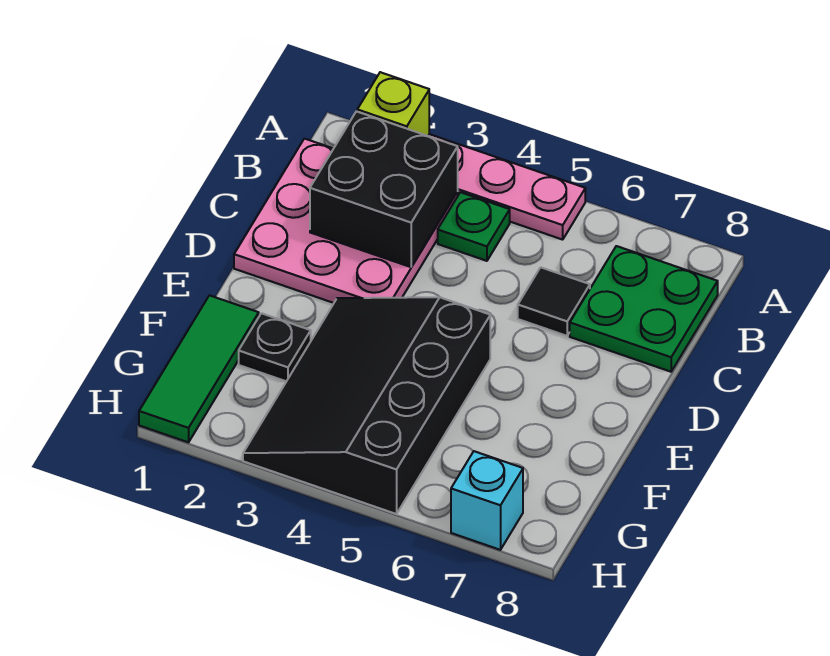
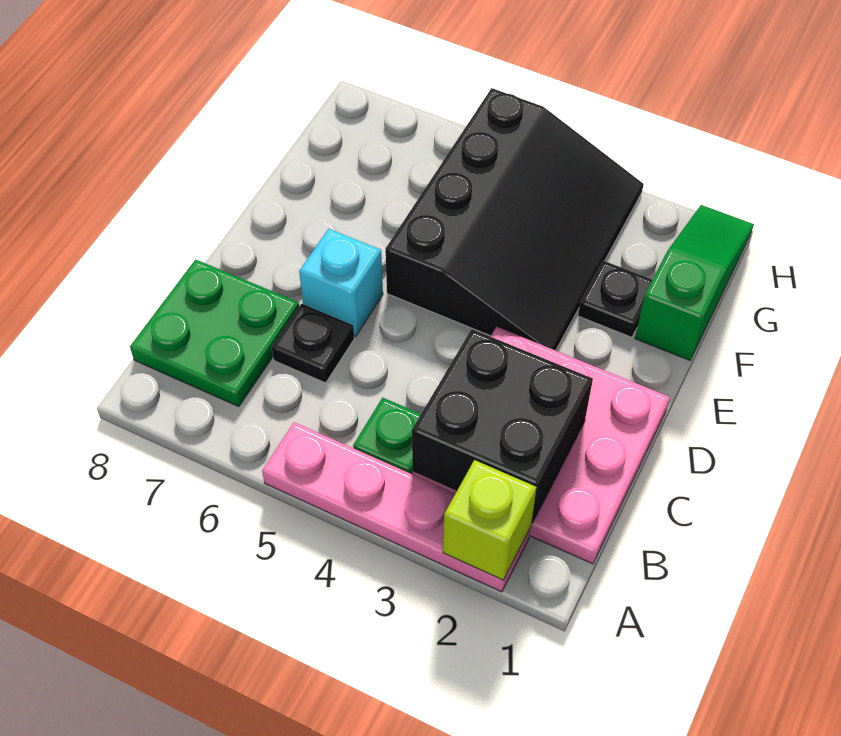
black tile C6 level 1 -> black plate C6 level 1
green tile F1:H1 level 1 -> green slope F1:H1 level 1 top F
cyan brick H7 level 1 -> cyan brick D6 level 1

